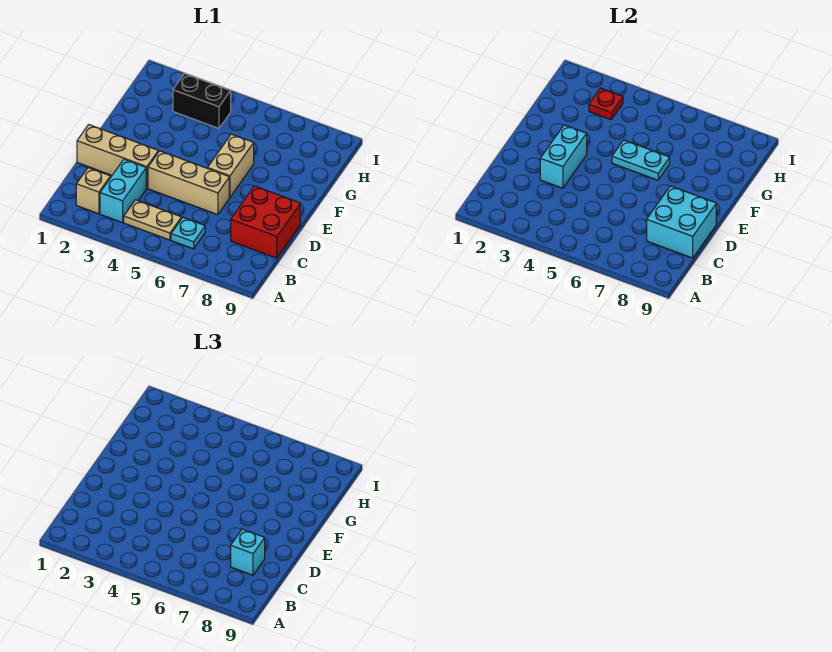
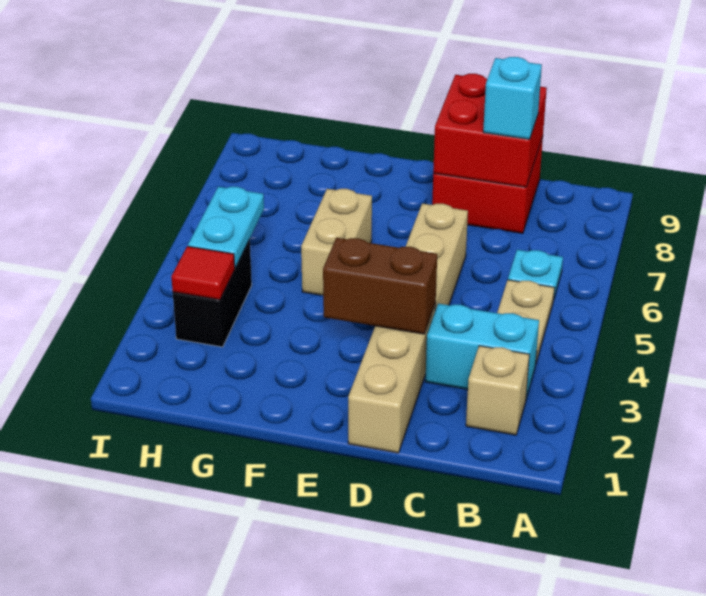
cyan brick C8:D9 level 2 -> red brick C8:D9 level 2
cyan brick D3:E3 level 2 -> brown brick D3:E3 level 2
tan brick E6:F6 level 1 -> tan brick F5:F6 level 1
cyan plate F5:F6 level 2 -> cyan plate H4:H5 level 2
red plate H3 level 2 -> red tile H3 level 2

